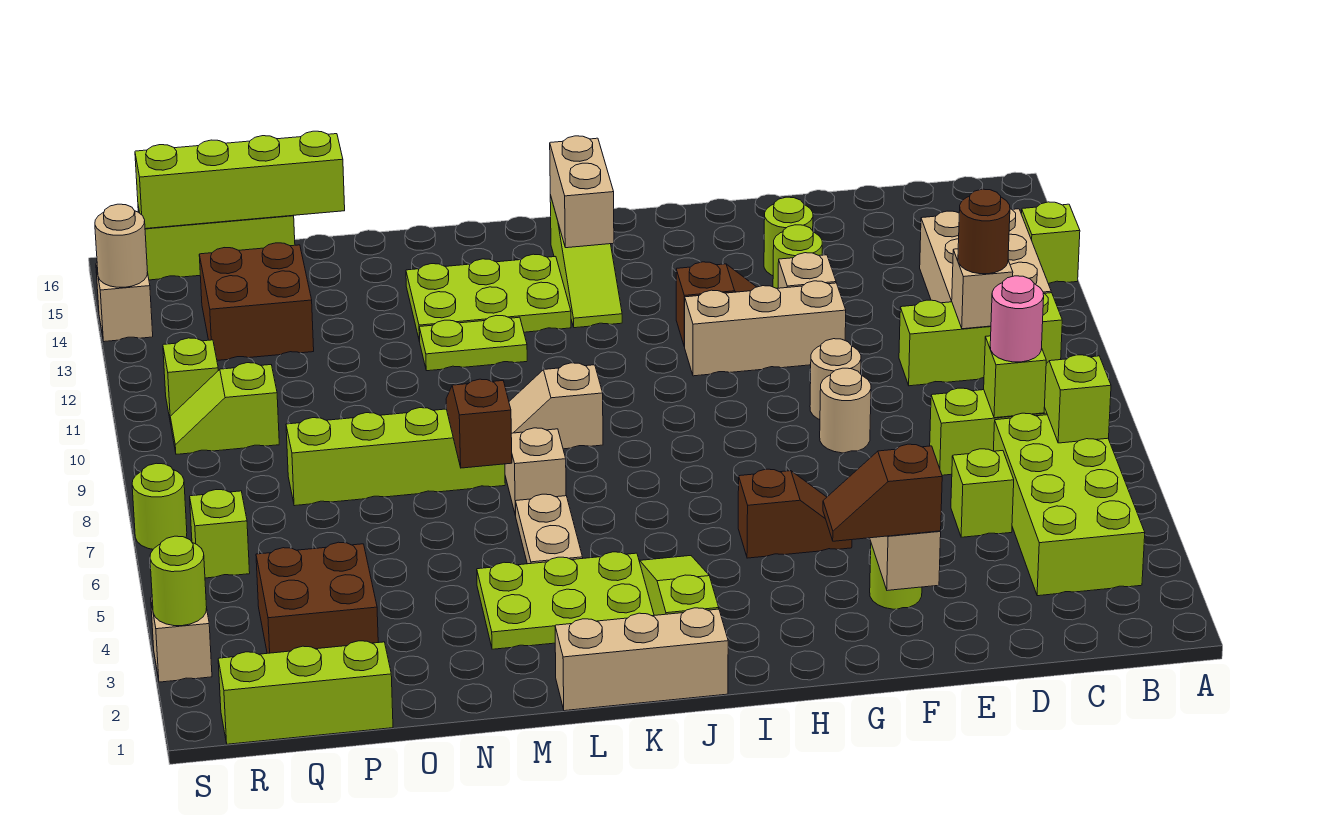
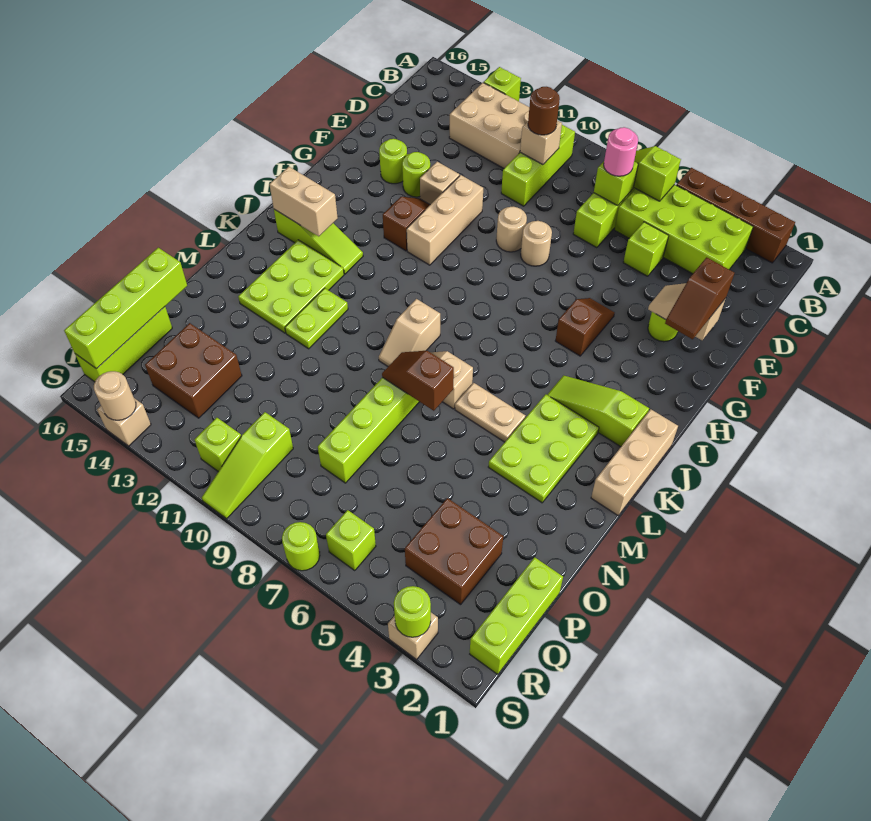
none -> brown brick A2:A5 level 1
lime slope Q10:R10 level 1 top Q -> lime slope Q10:S10 level 1 top Q

